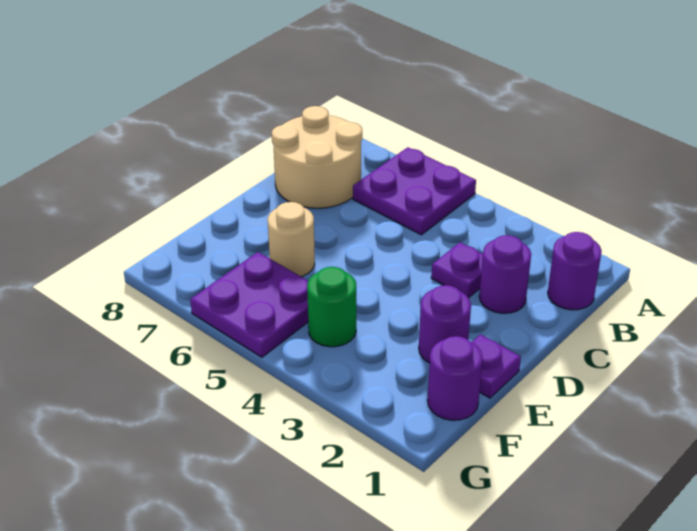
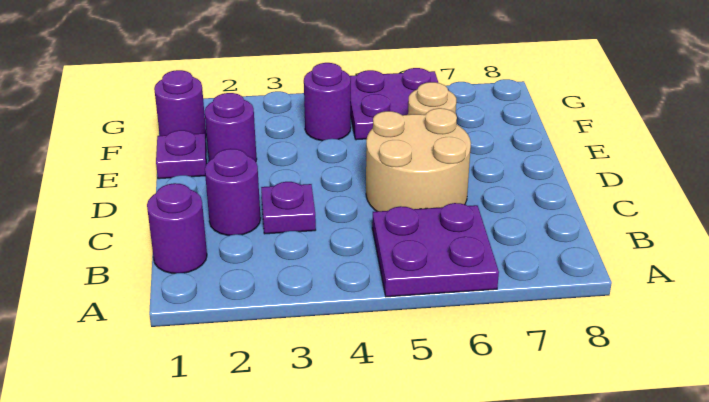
tan round brick B7:C8 level 1 -> tan round brick C5:D6 level 1
green round brick F4 level 1 -> purple round brick F4 level 1

